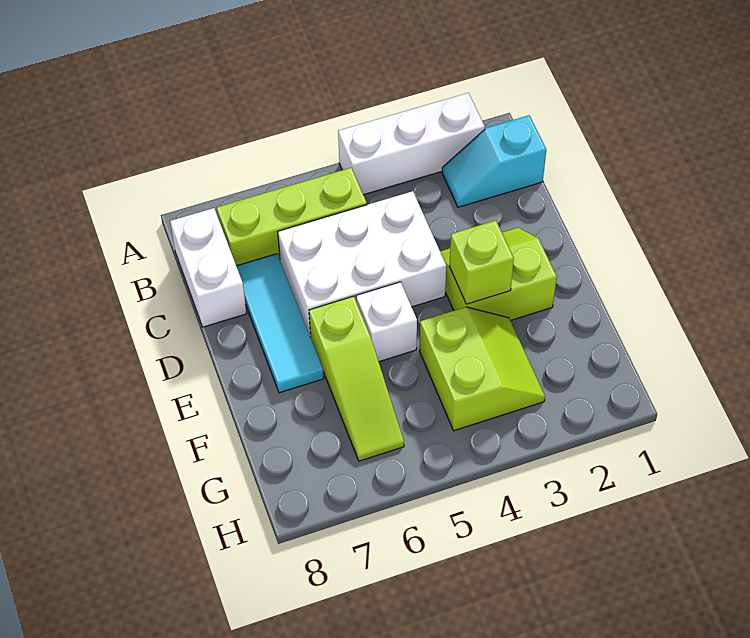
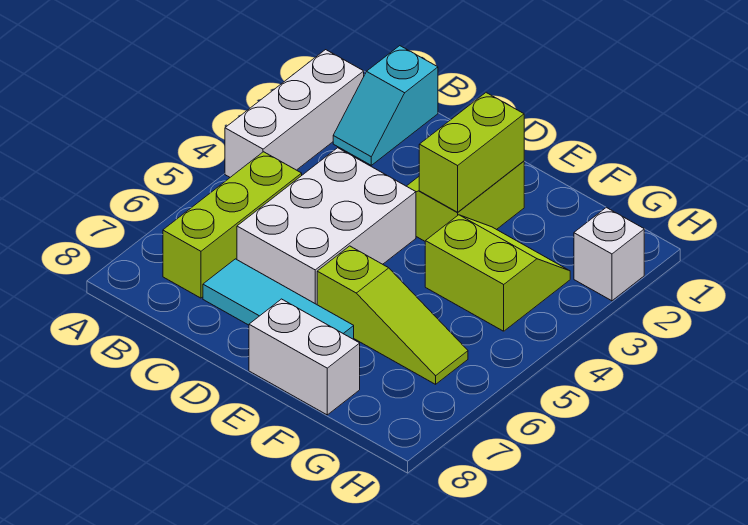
white brick B8:C8 level 1 -> white brick E8:F8 level 1
lime brick E3 level 2 -> lime brick E2:E3 level 2
white brick E5 level 1 -> white brick H2 level 1

